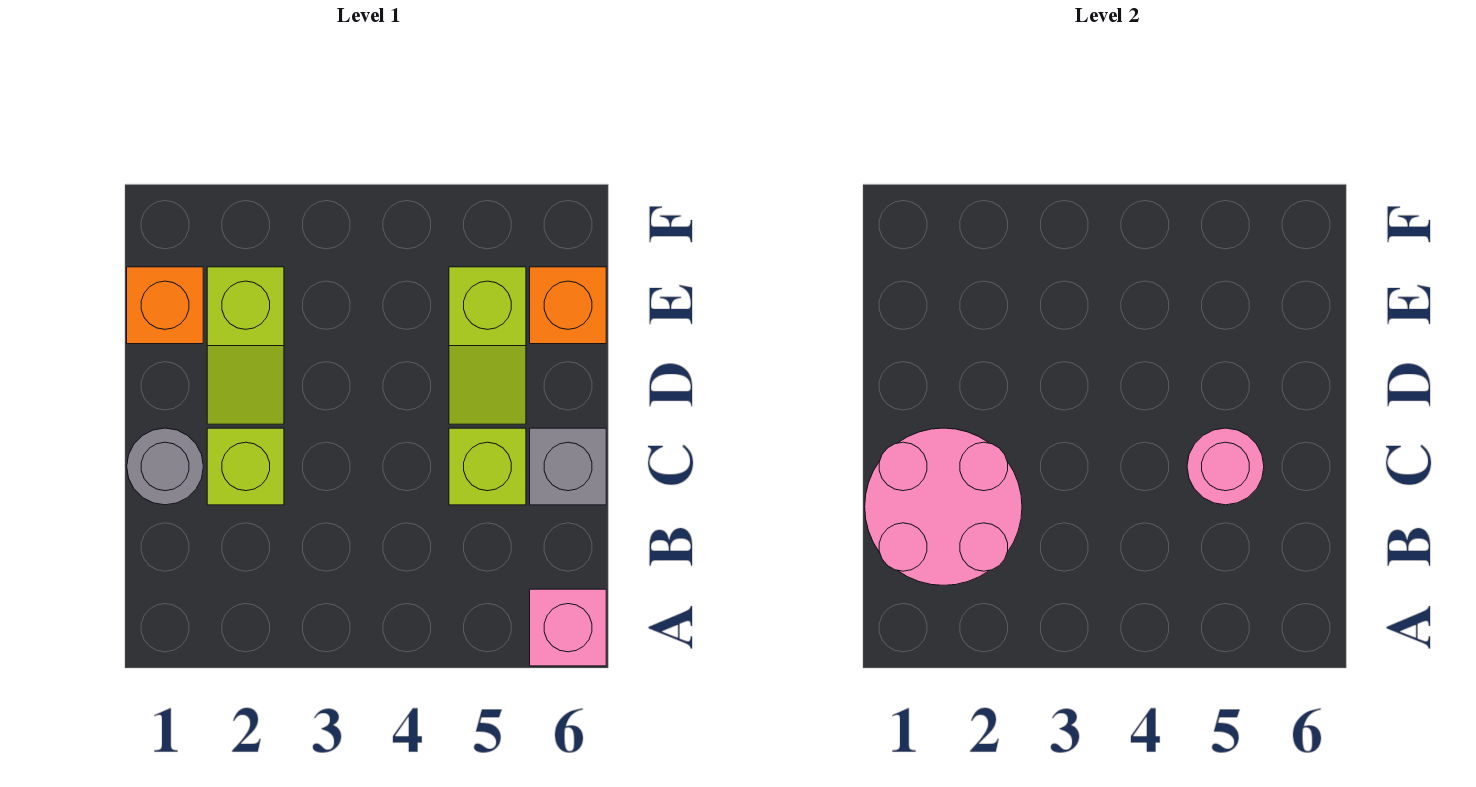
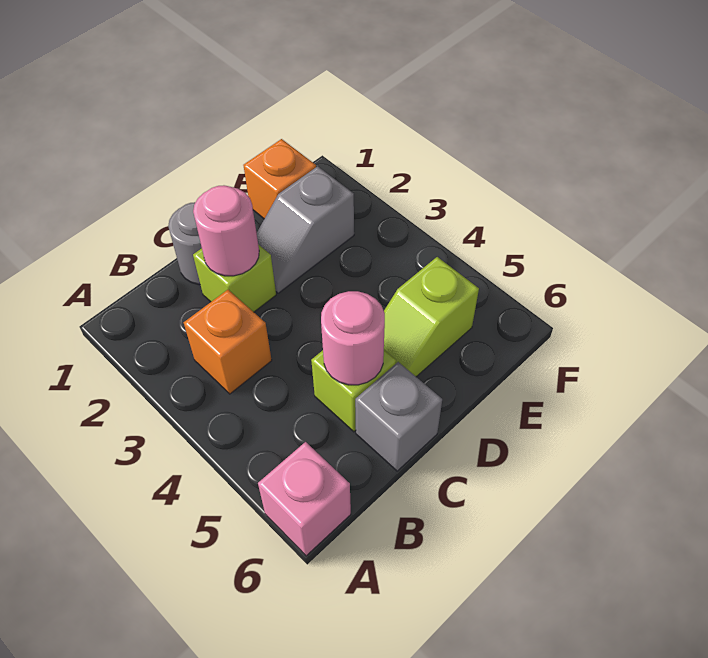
pink round brick B1:C2 level 2 -> pink round brick C2 level 2
lime slope D2:E2 level 1 top E -> grey slope D2:E2 level 1 top E
orange brick E6 level 1 -> orange brick B3 level 1

